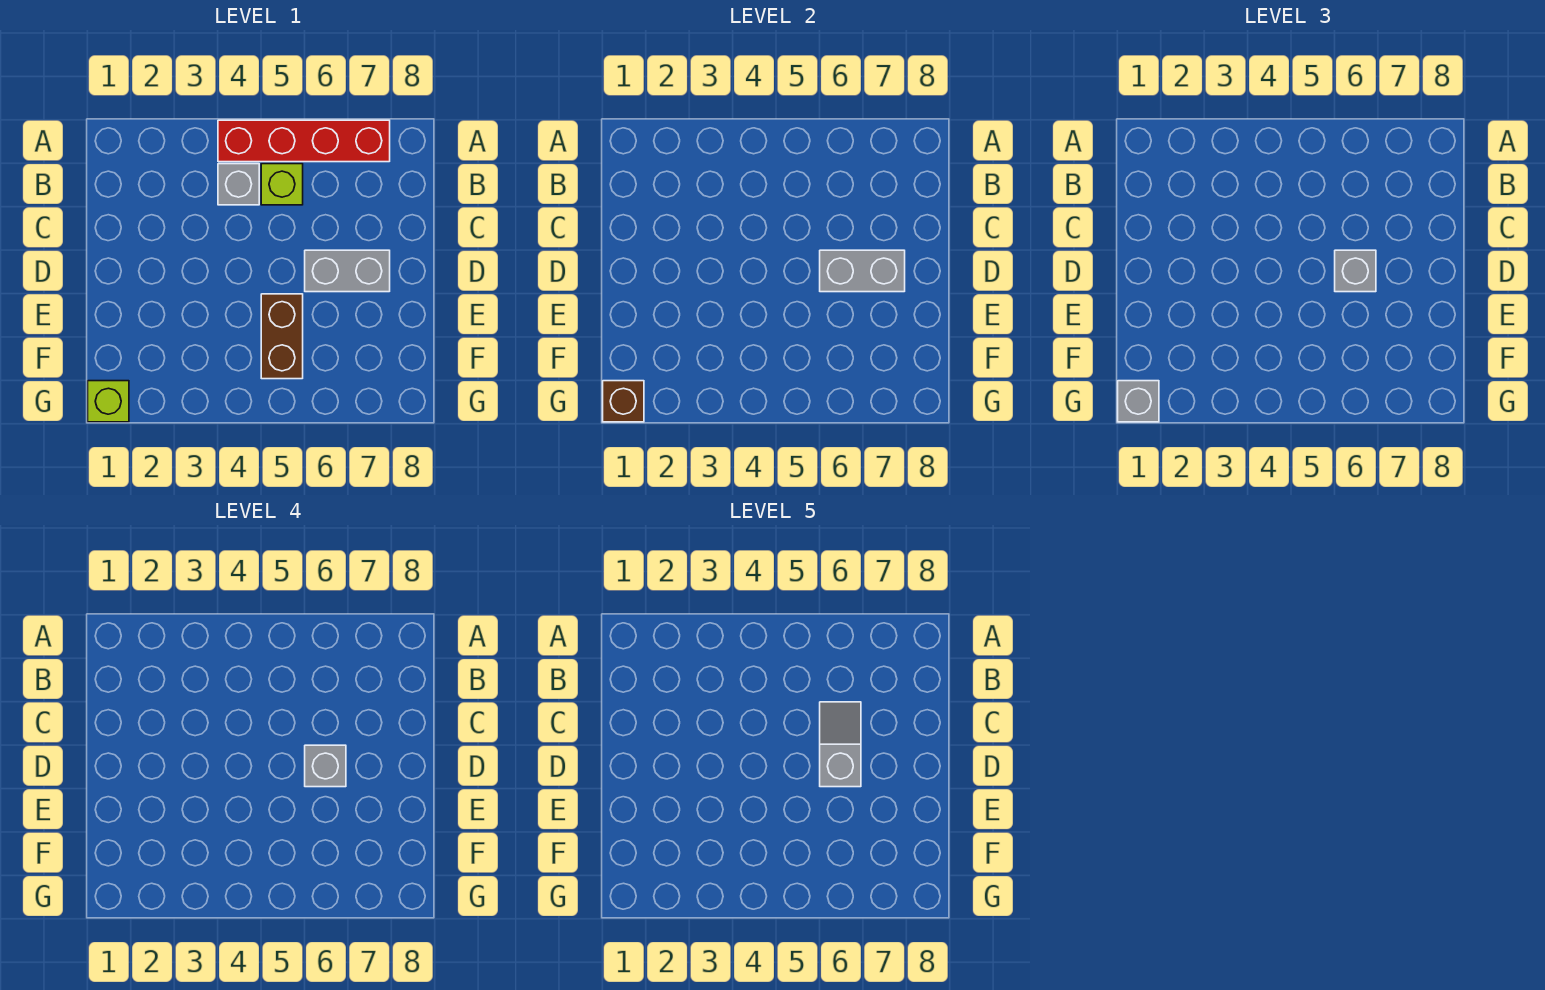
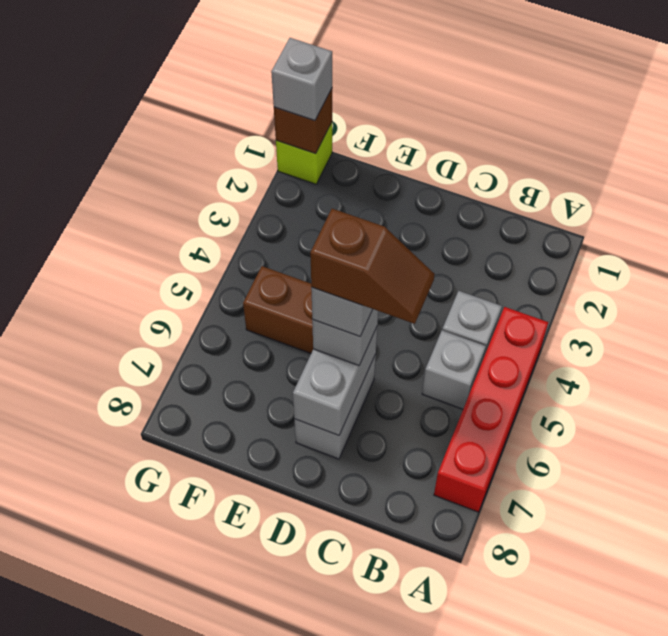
lime brick B5 level 1 -> grey brick B5 level 1
grey slope C6:D6 level 5 top D -> brown slope C6:D6 level 5 top D

